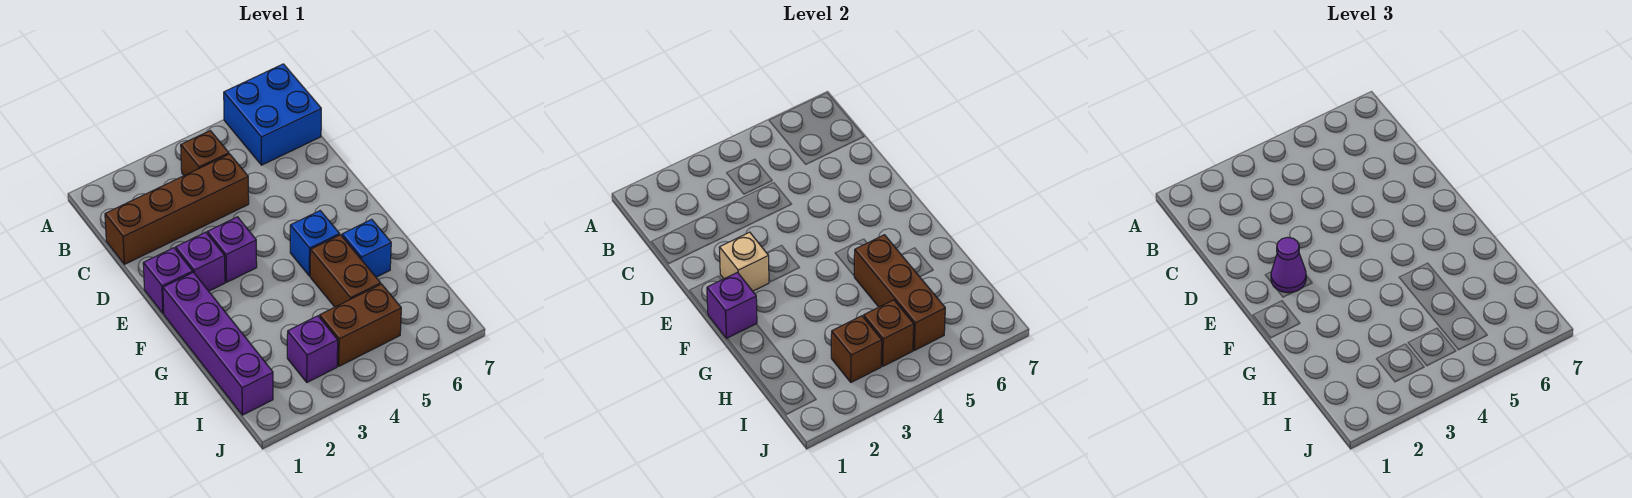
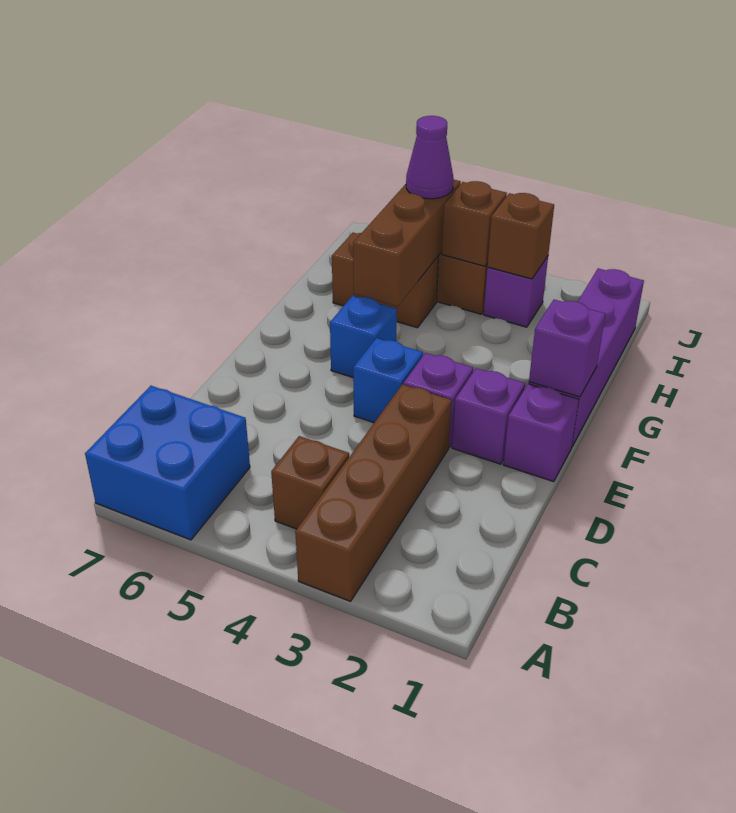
brown brick C1:C4 level 1 -> brown brick A3:D3 level 1
tan brick E2 level 2 -> none
purple cone E2 level 3 -> purple cone I5 level 3
brown brick G5:H5 level 1 -> brown brick H5:H6 level 1
blue brick G6 level 1 -> blue brick E4 level 1

